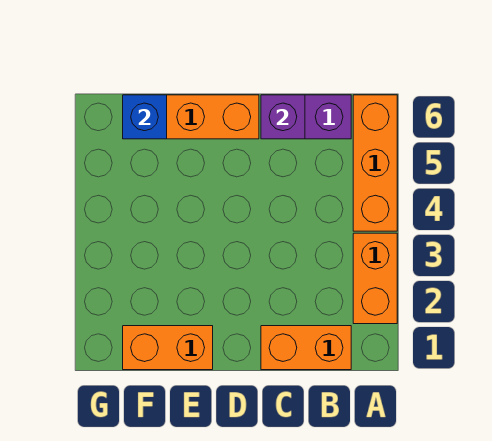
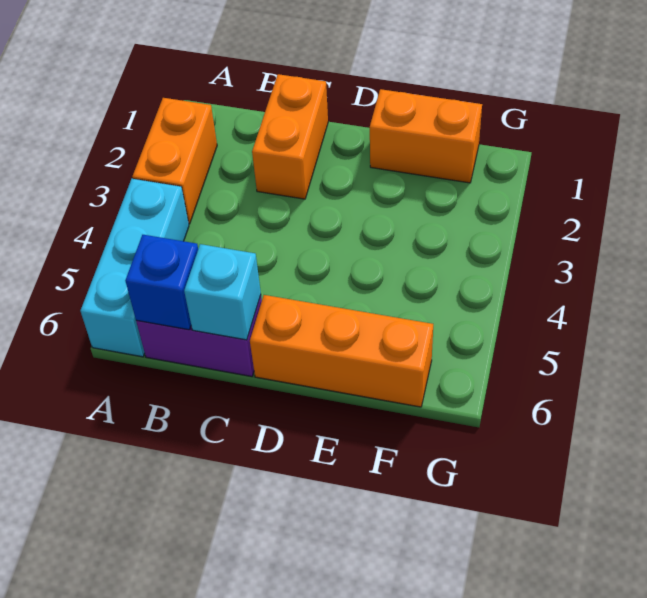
orange brick A4:A6 level 1 -> cyan brick A4:A6 level 1
orange brick B1:C1 level 1 -> orange brick C1:C2 level 1
purple brick C6 level 2 -> cyan brick C6 level 2
blue brick F6 level 2 -> blue brick B6 level 2

